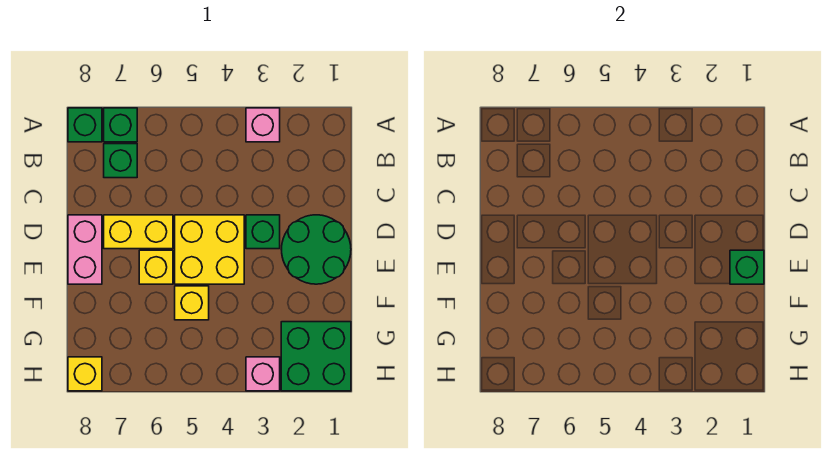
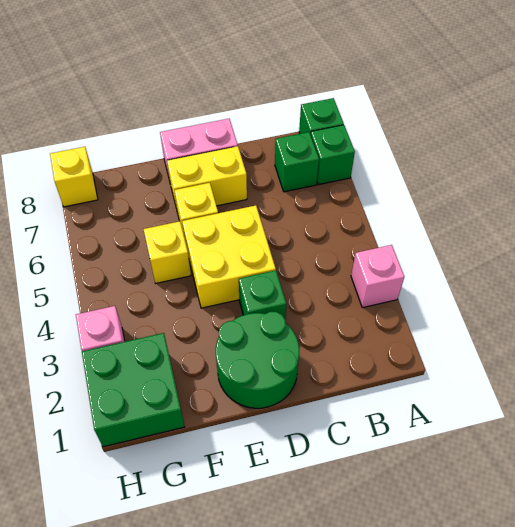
yellow brick D6:D7 level 1 -> yellow brick D7:E7 level 1
green brick E1 level 2 -> none

